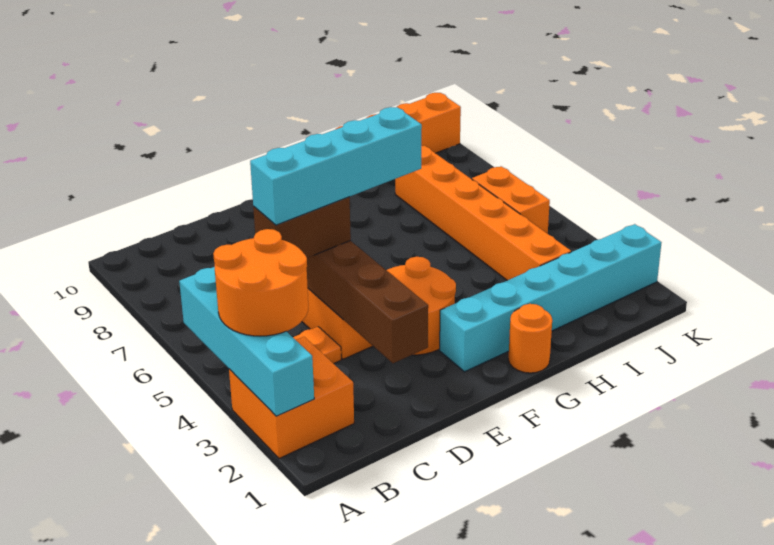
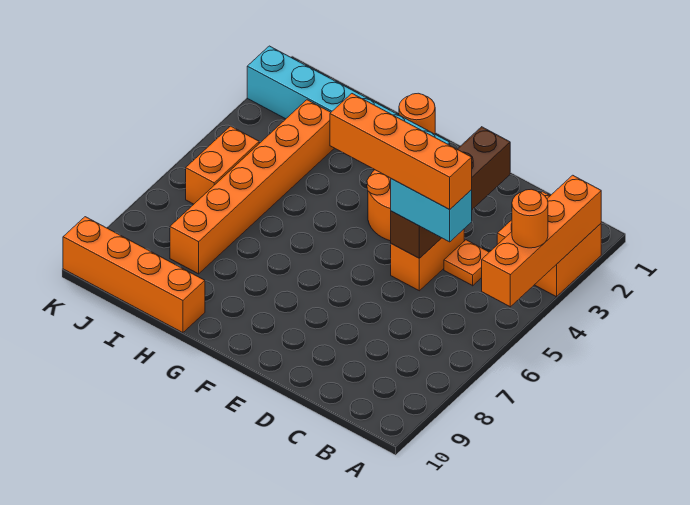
cyan brick A2:A5 level 2 -> orange brick A2:A5 level 2
orange round brick A3:B4 level 3 -> orange round brick A4 level 3
brown brick C5:D5 level 3 -> cyan brick C5:D5 level 3
cyan brick C5:F5 level 4 -> orange brick C5:F5 level 4

